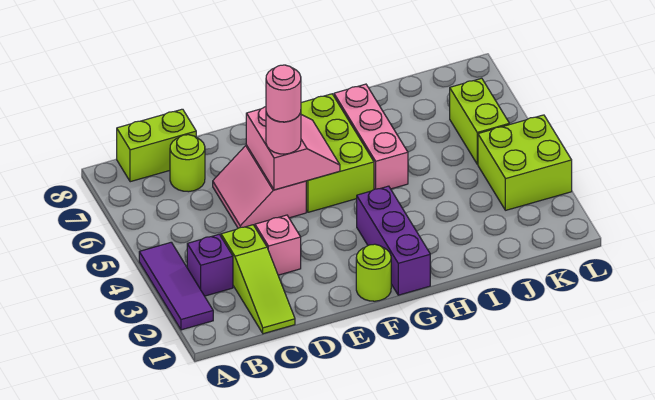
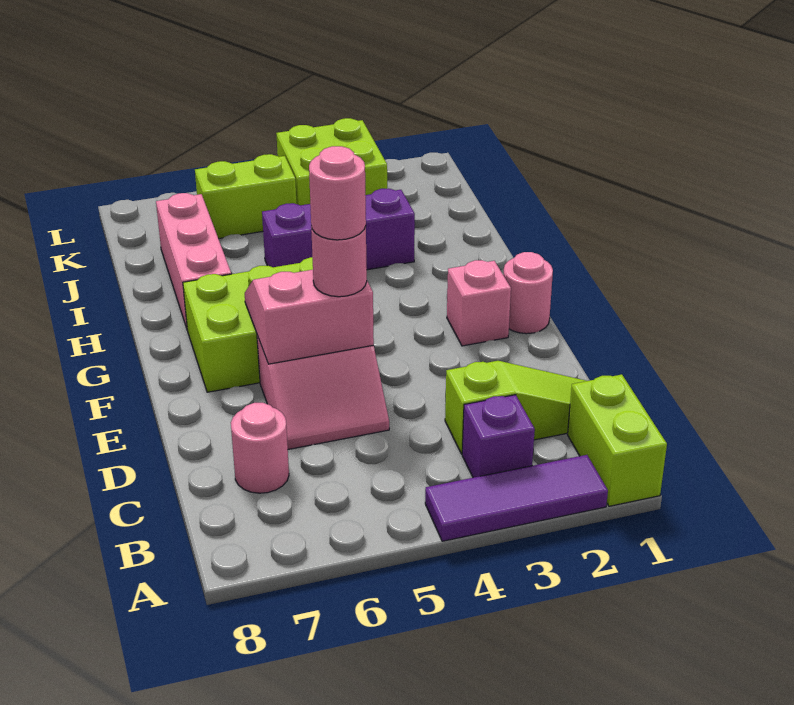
lime brick B8:C8 level 1 -> lime brick A1:B1 level 1
lime round brick C7 level 1 -> pink round brick C7 level 1
pink brick D3 level 1 -> pink brick F2 level 1
lime round brick F1 level 1 -> pink round brick F1 level 1
purple brick G1:G3 level 1 -> purple brick I3:I5 level 1
pink brick H5:H7 level 1 -> pink brick H7:J7 level 1

